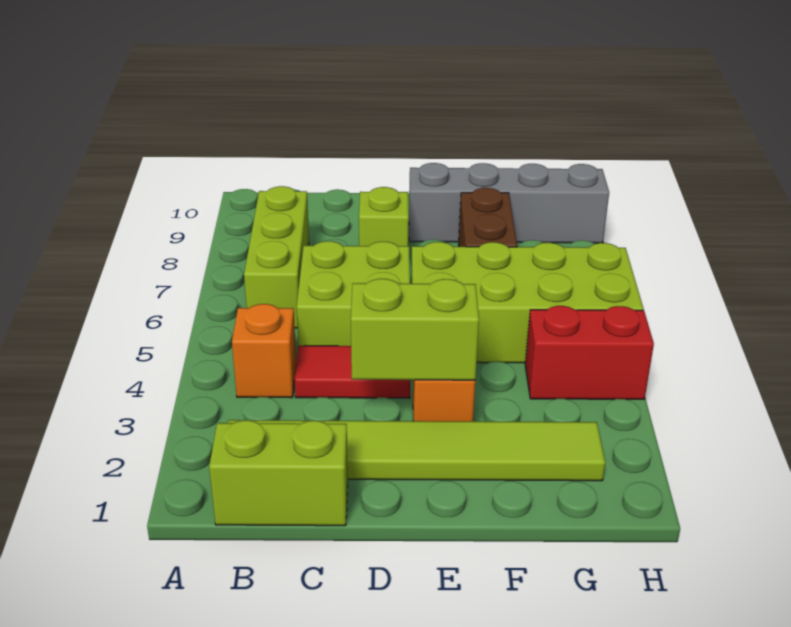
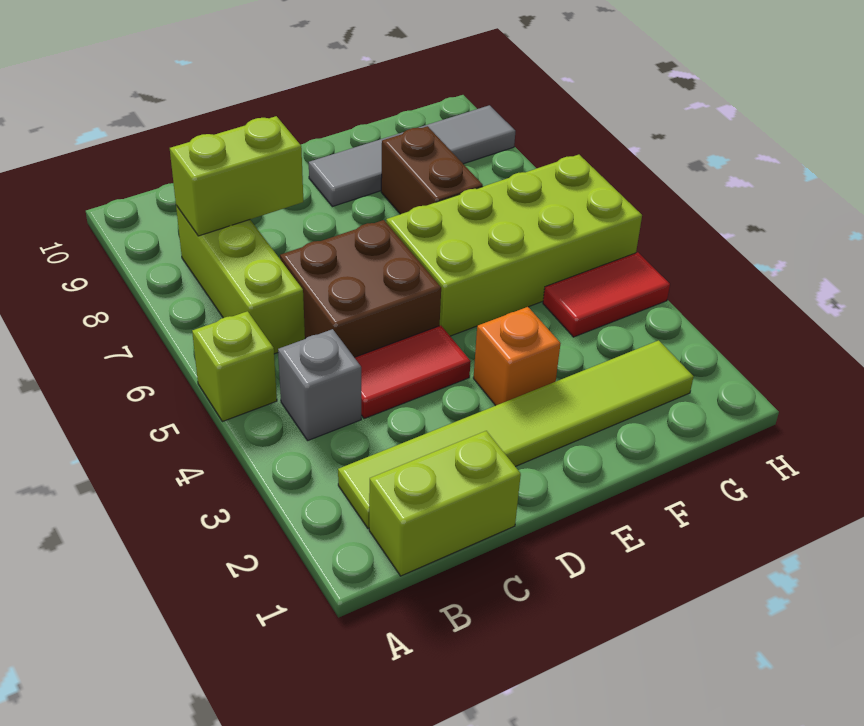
orange brick B4 level 1 -> grey brick B4 level 1
lime brick C5:D6 level 1 -> brown brick C5:D6 level 1
lime brick D3:E3 level 2 -> lime brick B8:C8 level 2
lime brick D8 level 1 -> lime brick A5 level 1
grey brick E9:H9 level 1 -> grey tile E9:H9 level 1
red brick G4:H4 level 1 -> red tile G4:H4 level 1

